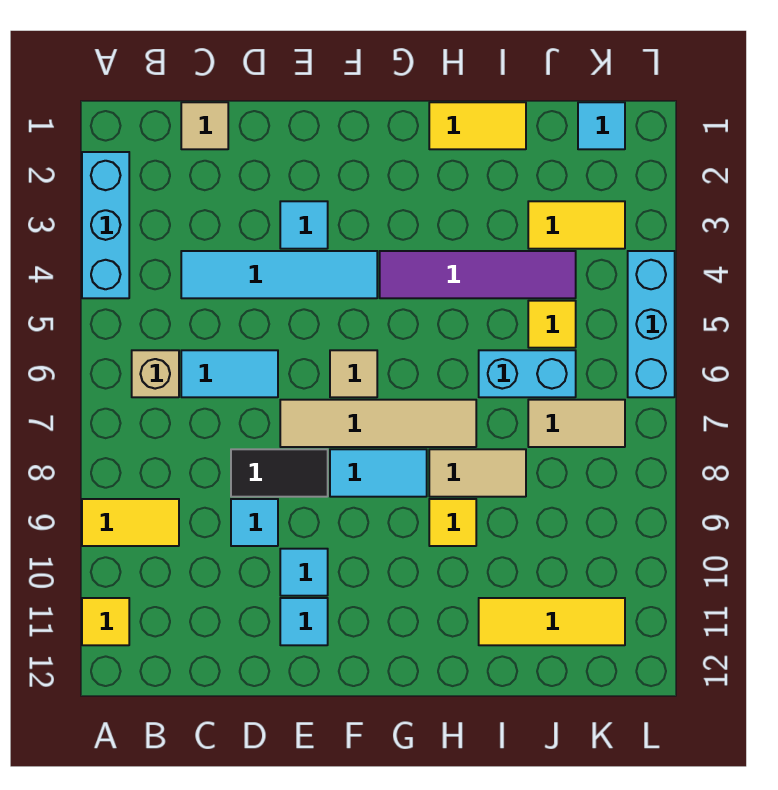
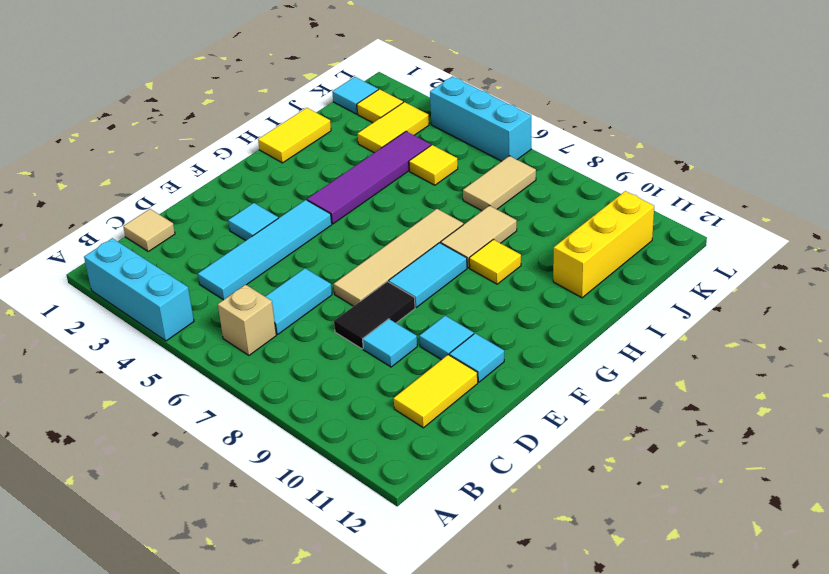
yellow tile A9:B9 level 1 -> yellow tile C11:D11 level 1
yellow tile A11 level 1 -> yellow tile K2 level 1
tan tile F6 level 1 -> none
cyan brick I6:J6 level 1 -> none
yellow tile I11:K11 level 1 -> yellow brick I11:K11 level 1

